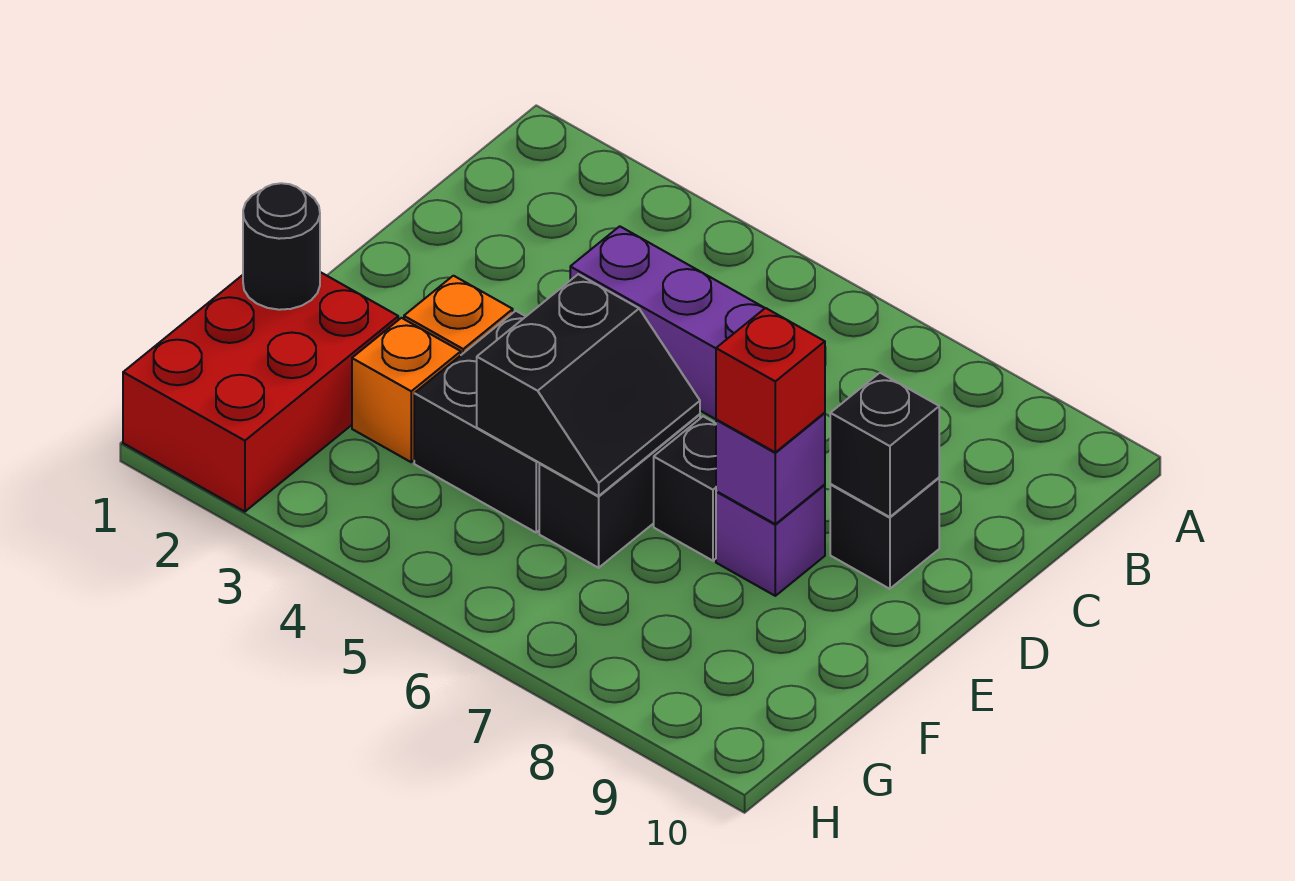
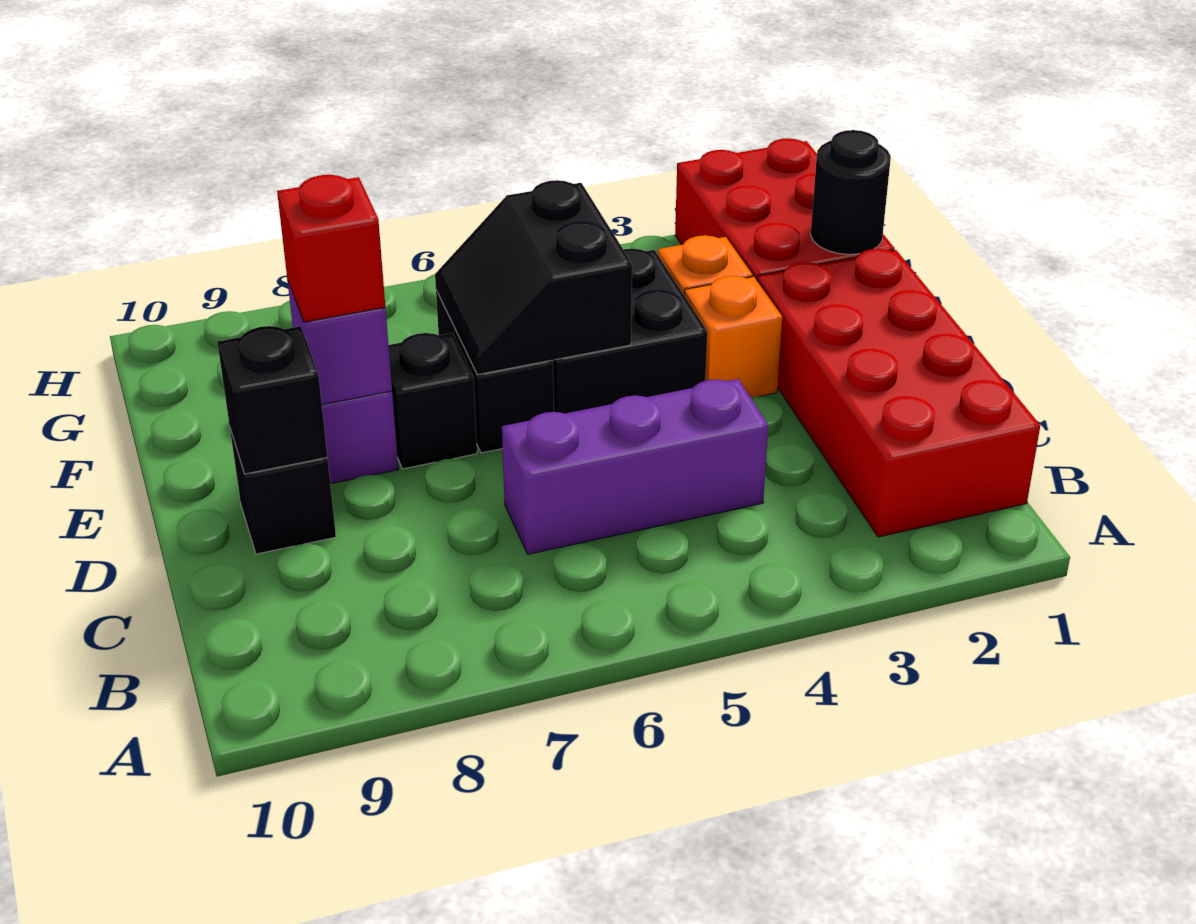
none -> red brick B1:E2 level 1

